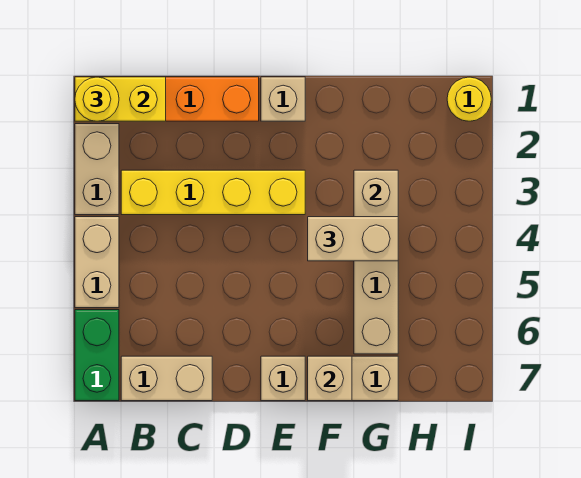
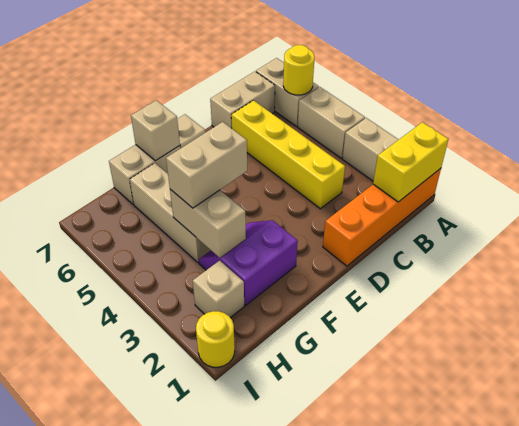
yellow round brick A1 level 3 -> yellow round brick A6 level 2
green brick A6:A7 level 1 -> tan brick A6:A7 level 1
yellow brick B3:E3 level 1 -> yellow brick C3:C6 level 1
tan brick E1 level 1 -> tan brick H2 level 1
none -> purple slope F2:G3 level 1 top 2

